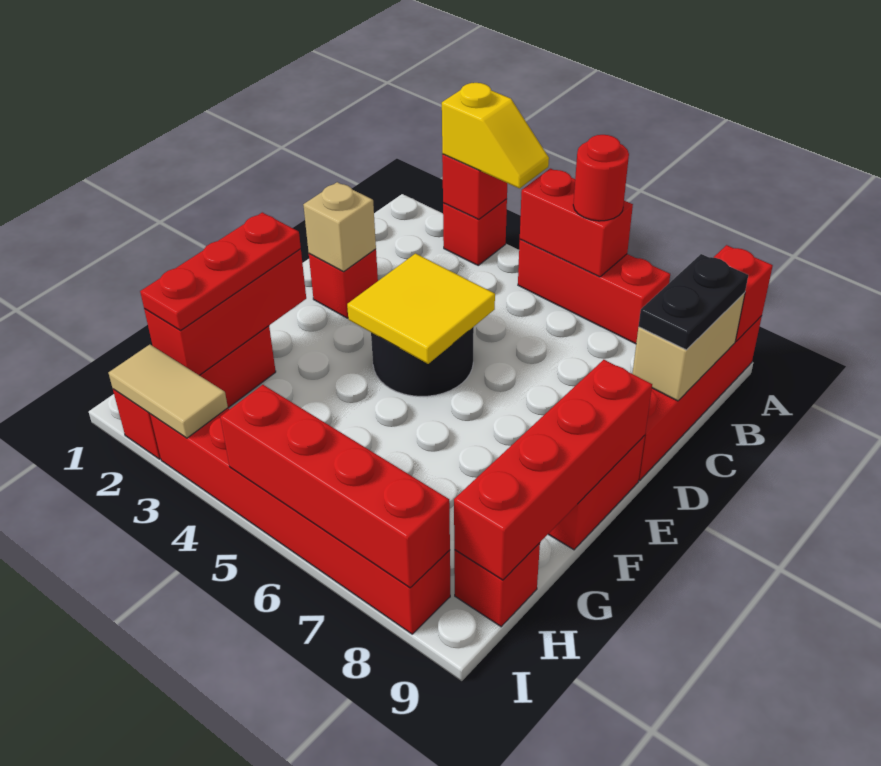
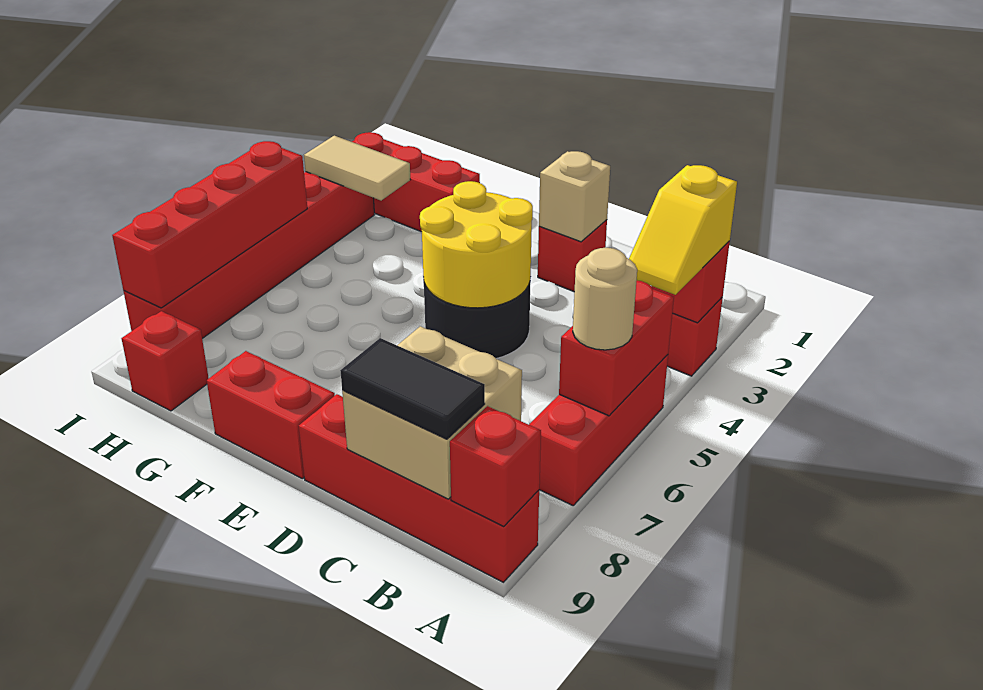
red round brick A6 level 3 -> tan round brick A6 level 3
tan brick B9:C9 level 2 -> tan brick B8:C9 level 2
black plate B9:C9 level 3 -> black tile B9:C9 level 3
yellow tile D4:E5 level 2 -> yellow round brick D4:E5 level 2
red brick E9:H9 level 2 -> none
red brick F2:H2 level 2 -> none
red plate F2:H2 level 3 -> none
tan tile I2:I3 level 2 -> tan tile H3:I3 level 2

